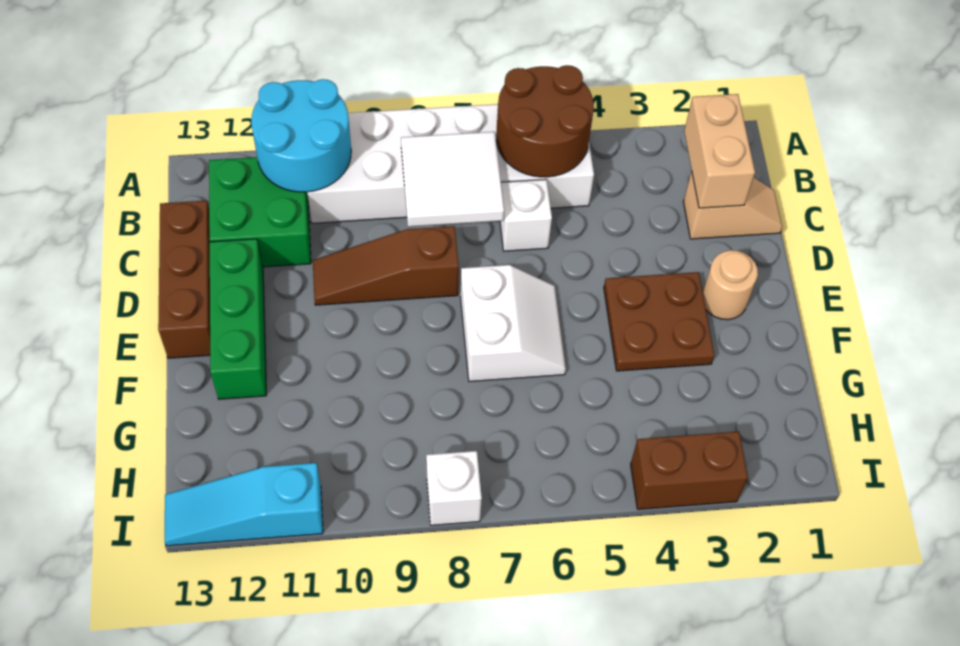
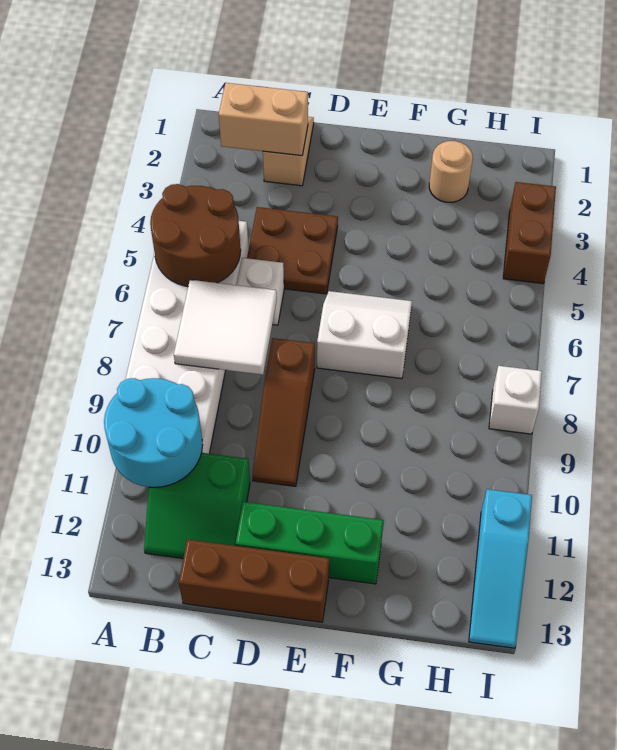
green brick B11:C12 level 1 -> green slope B11:C12 level 1 top 11
tan round brick E2 level 1 -> tan round brick G2 level 1
brown plate E3:F4 level 1 -> brown plate C4:D5 level 1

